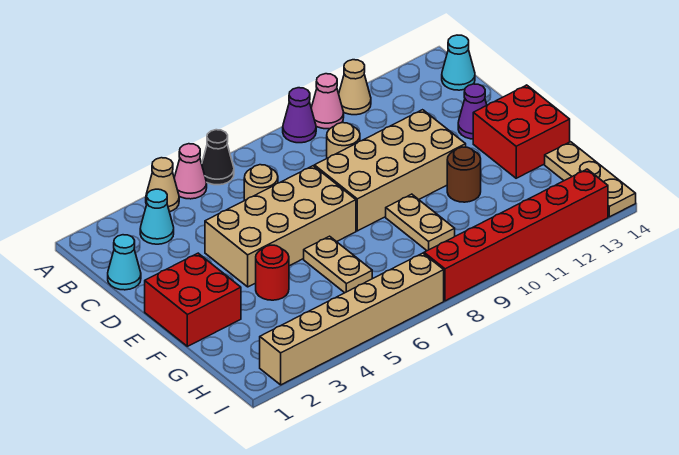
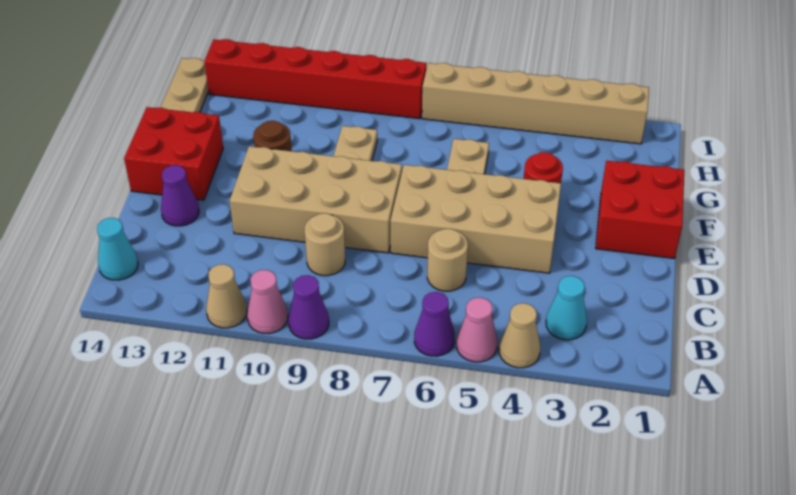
black cone A6 level 1 -> purple cone A6 level 1
cyan cone C1 level 1 -> none

